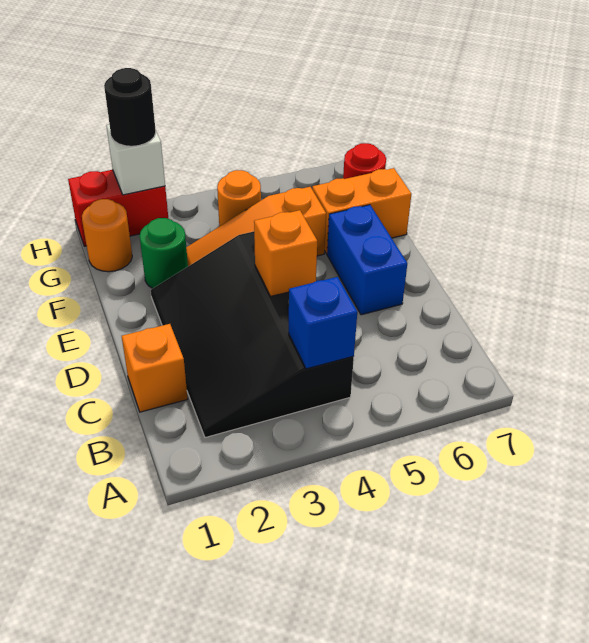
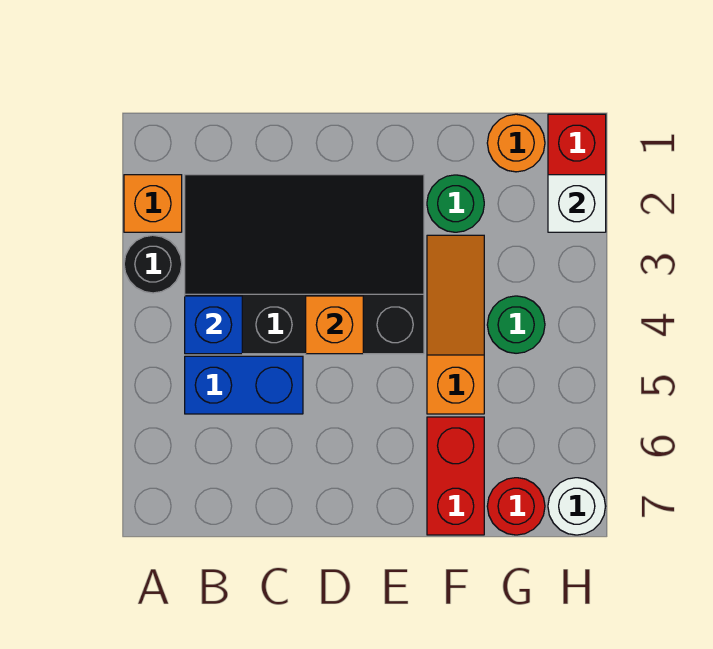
orange brick C1 level 1 -> orange brick A2 level 1
blue brick D6:E6 level 1 -> blue brick B5:C5 level 1
orange brick F6:F7 level 1 -> red brick F6:F7 level 1
orange round brick G4 level 1 -> green round brick G4 level 1
black round brick H2 level 3 -> black round brick A3 level 1
none -> white round brick H7 level 1

